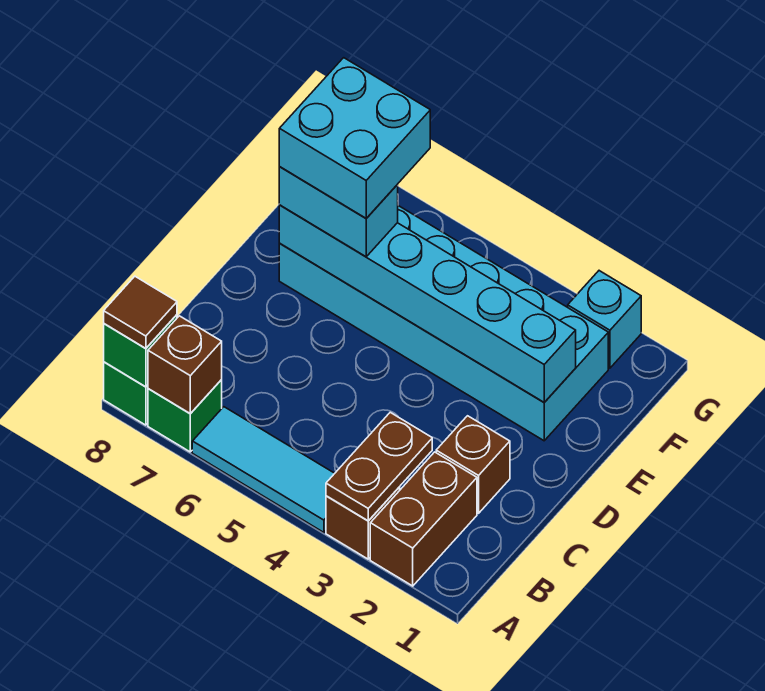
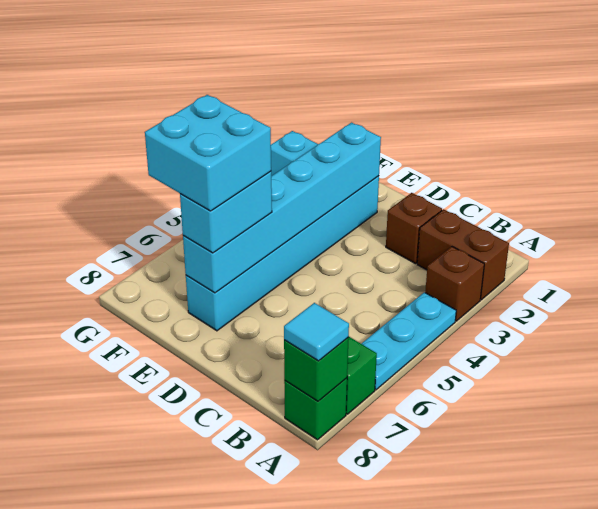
brown plate A3:B3 level 2 -> none
cyan tile A4:A6 level 1 -> cyan plate A4:A6 level 1
brown brick A7 level 2 -> none
brown tile A8 level 3 -> cyan tile A8 level 3
cyan brick E2:F7 level 1 -> cyan brick E2:E7 level 1

